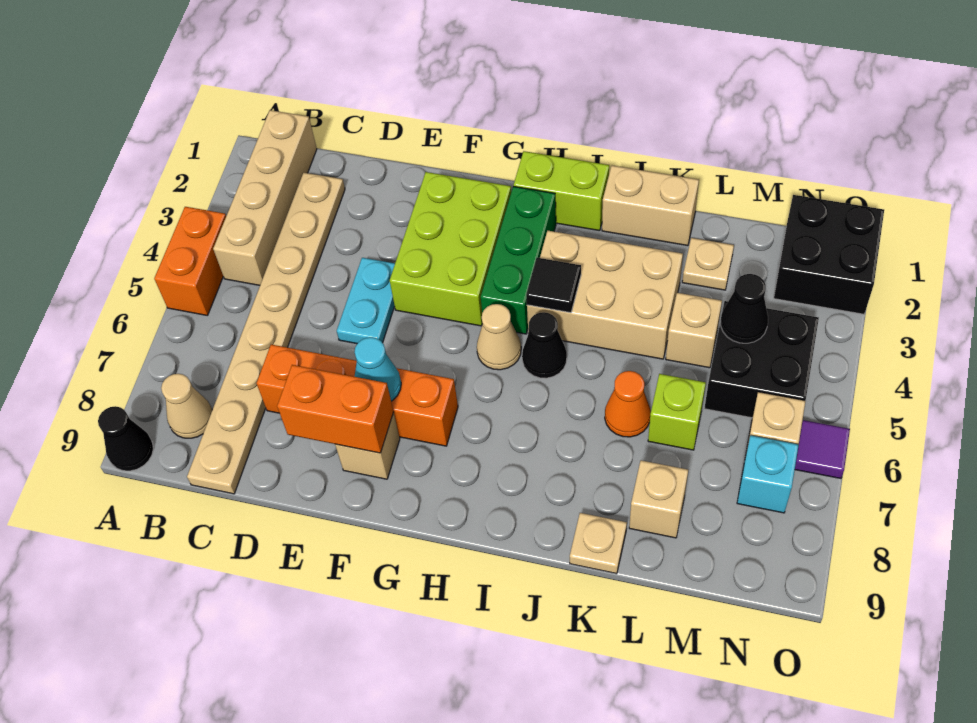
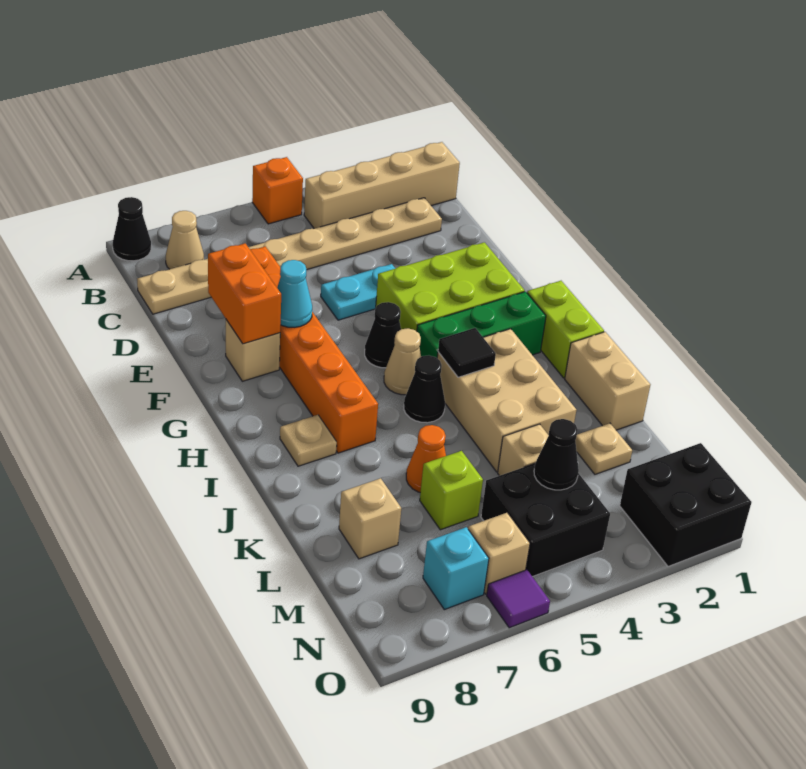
orange brick A4:A5 level 1 -> orange brick A5 level 1
orange brick D7:G7 level 1 -> orange brick D7:I7 level 1
none -> black cone G5 level 1
tan plate K9 level 1 -> tan plate I8 level 1

